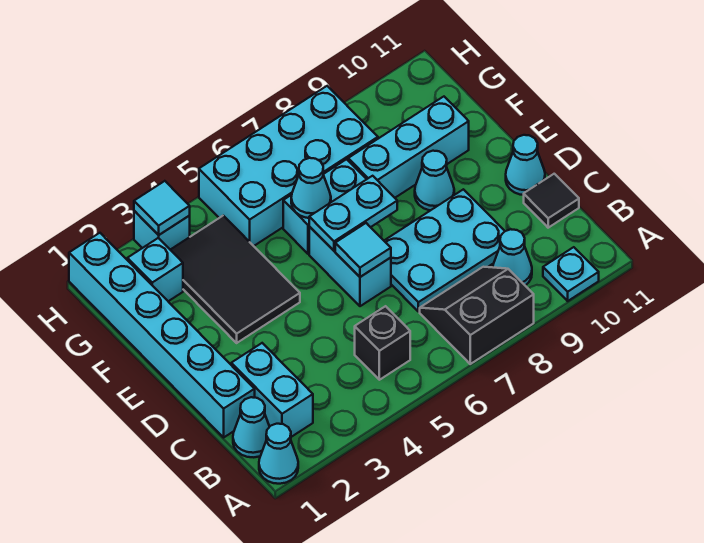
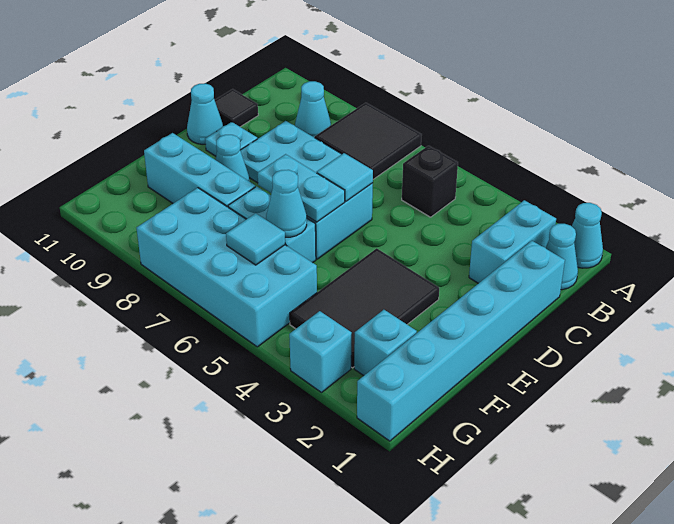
black slope A7:B8 level 1 top A -> black tile A7:B8 level 1
cyan plate A10 level 1 -> cyan plate D10 level 1
cyan tile H3 level 2 -> cyan tile G6 level 2

